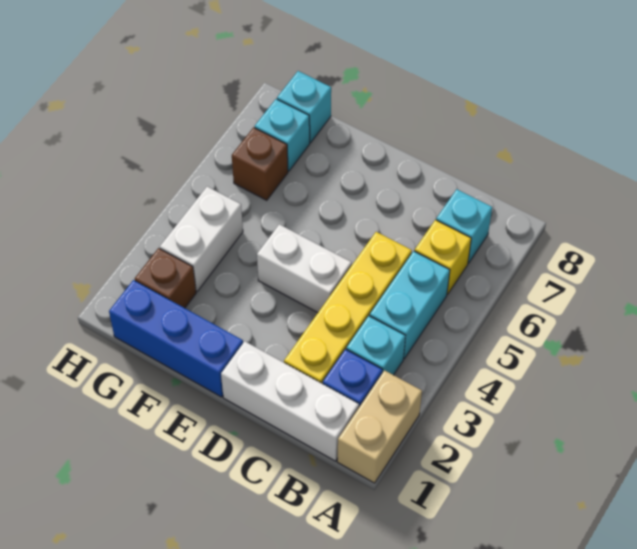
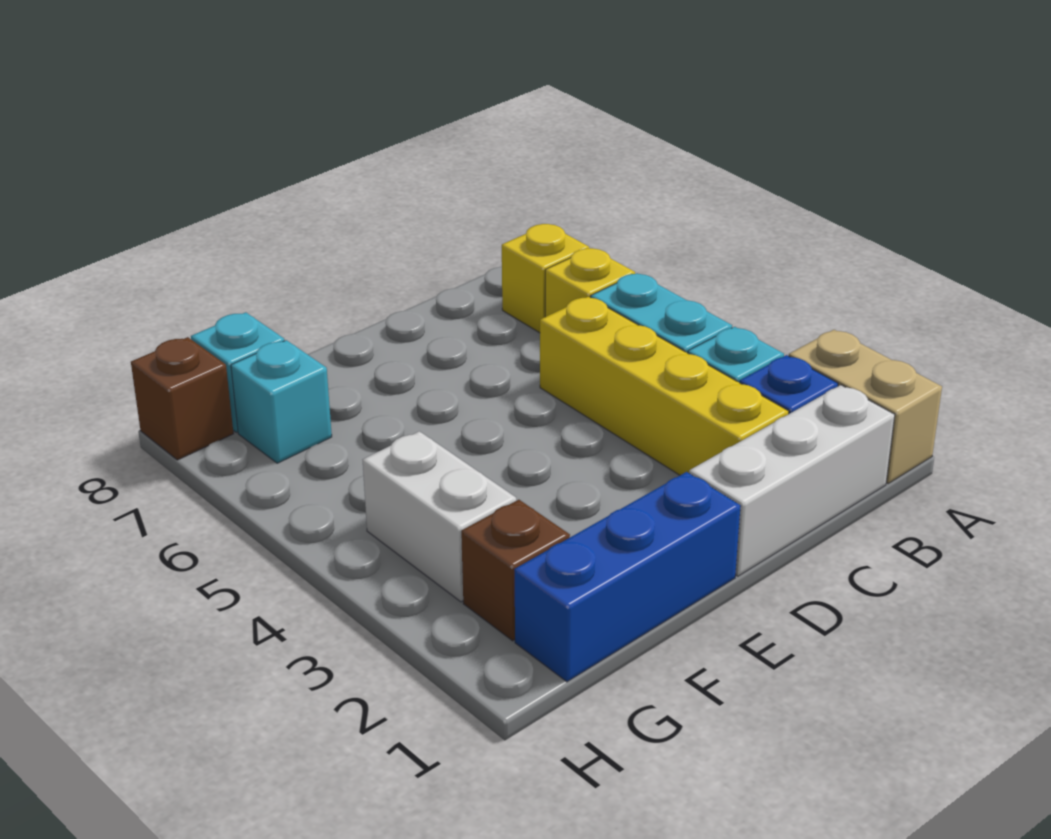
cyan brick B7 level 1 -> yellow brick B7 level 1
white brick D4:E4 level 1 -> none
brown brick G6 level 1 -> brown brick H8 level 1

